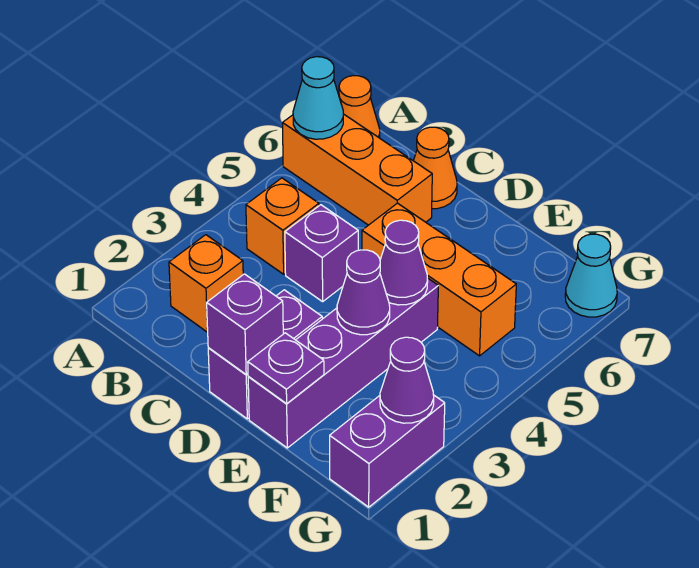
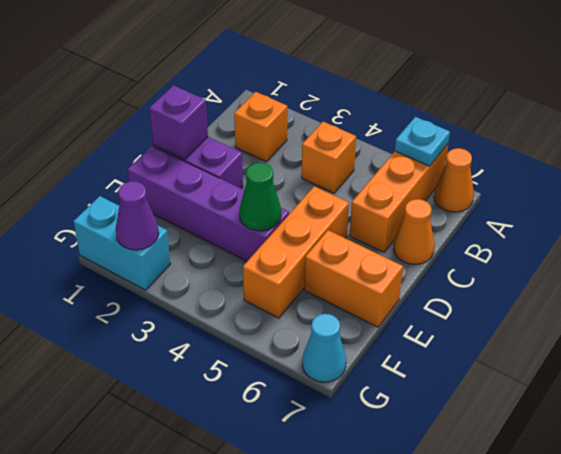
cyan cone A6 level 2 -> cyan plate A6 level 2
purple brick C4 level 1 -> none
purple plate E1 level 2 -> none
purple cone E3 level 2 -> none
purple cone E4 level 2 -> green cone E4 level 2
none -> orange brick E6:E7 level 1
purple brick G1:G2 level 1 -> cyan brick G1:G2 level 1

